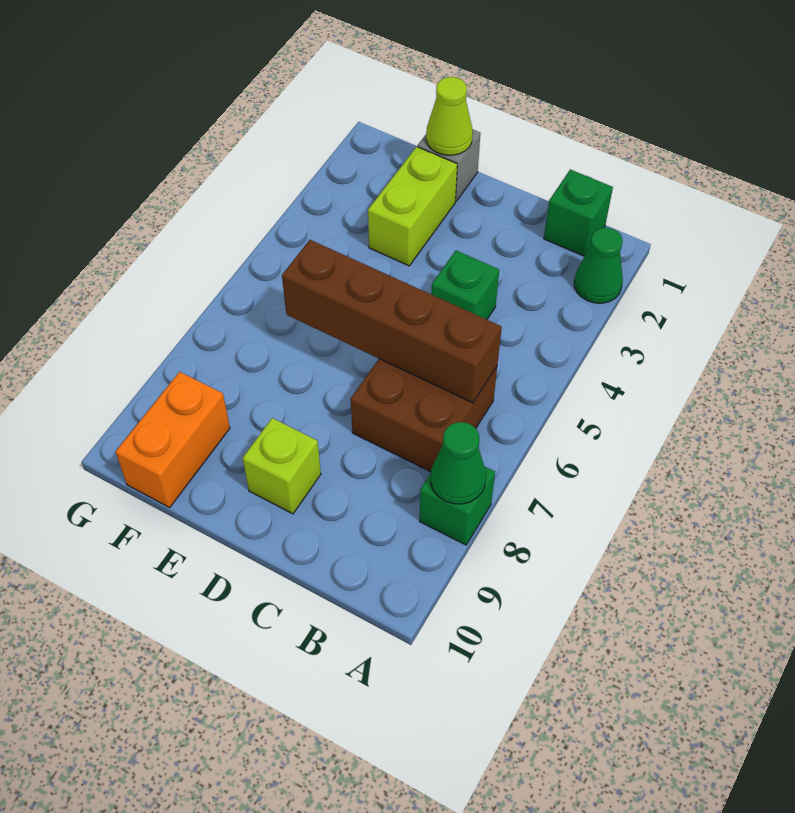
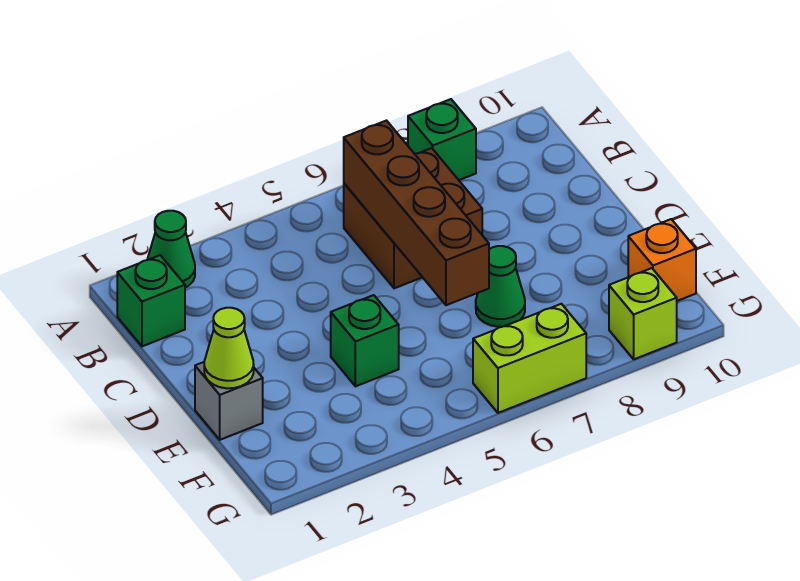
green cone A8 level 2 -> green cone E7 level 1
green brick C4 level 1 -> green brick E4 level 1
lime brick D9 level 1 -> lime brick G9 level 1
lime brick E2:E3 level 1 -> lime brick G6:G7 level 1
orange brick F9:F10 level 1 -> orange brick F10 level 1

